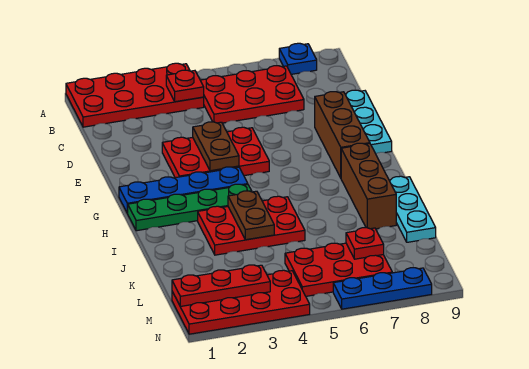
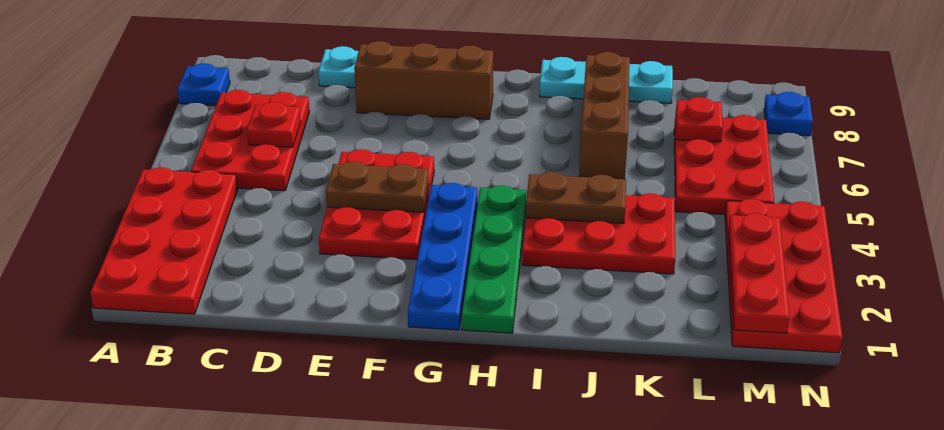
red plate B4 level 2 -> red plate C6 level 2
brown brick H8:J8 level 1 -> brown brick J6:J8 level 1
red plate I3:J5 level 1 -> red plate I3:K4 level 1
blue plate N6:N8 level 1 -> blue plate N8 level 1

